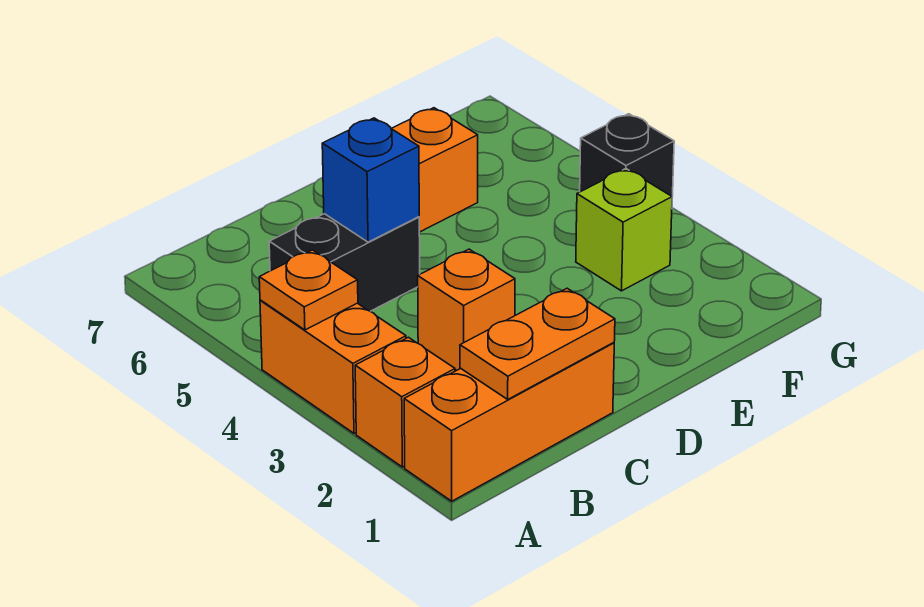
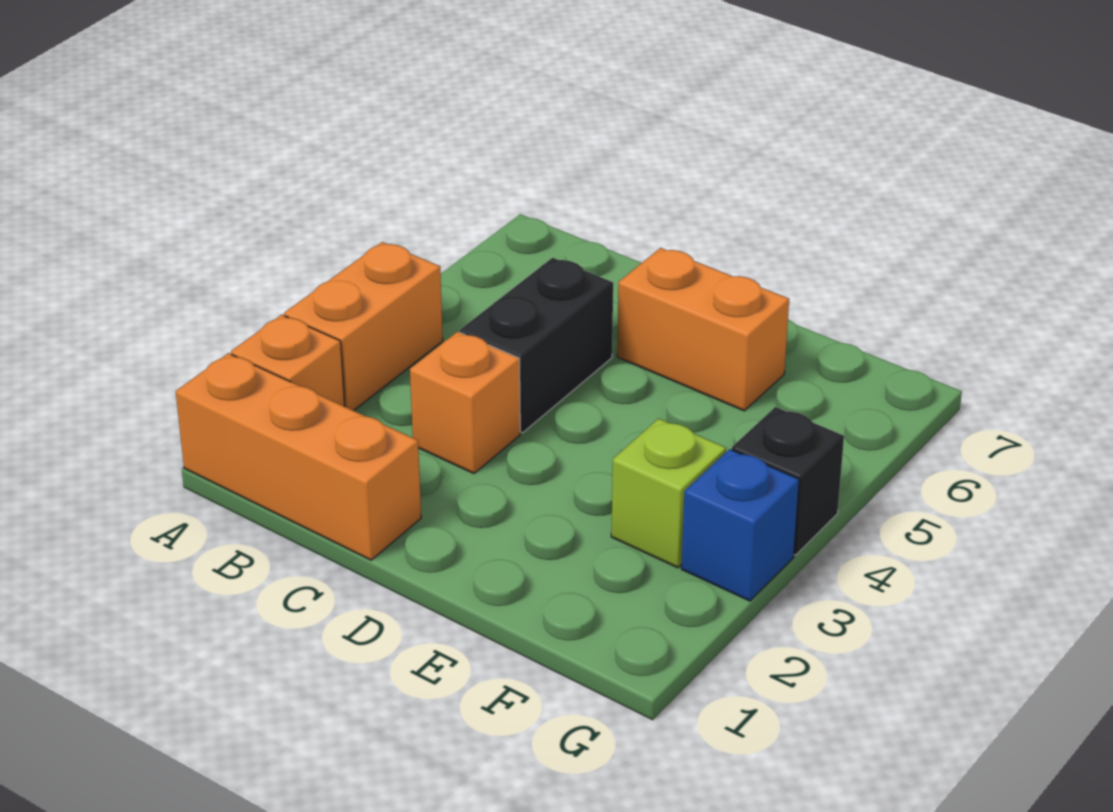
orange plate A4 level 2 -> none
orange plate B1:C1 level 2 -> none
black brick B5:C5 level 1 -> black brick C4:C5 level 1
blue brick C5 level 2 -> blue brick G3 level 1

